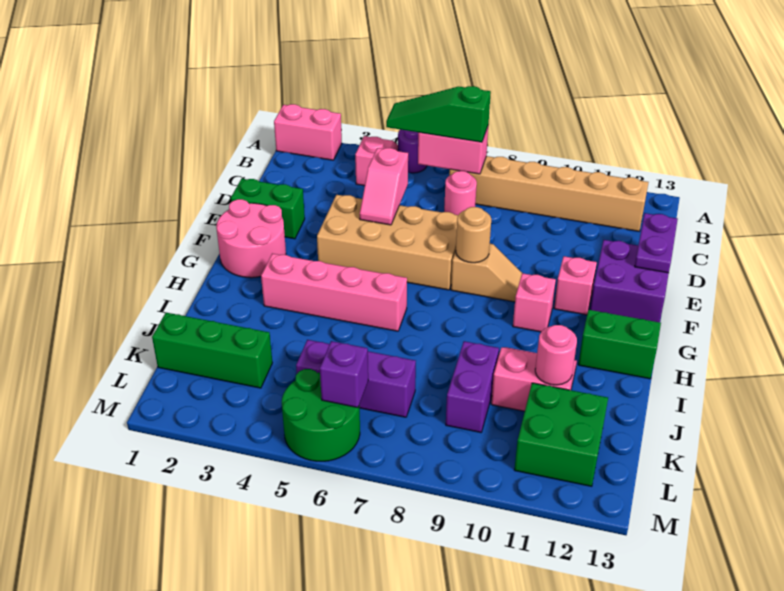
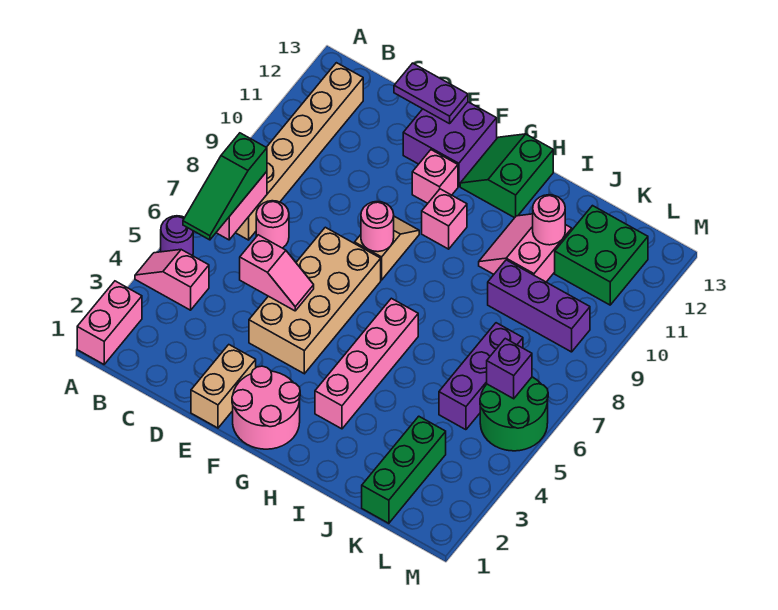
green brick E1:E2 level 1 -> tan brick E1:E2 level 1
tan round brick F8 level 2 -> pink round brick F8 level 2
purple brick J9:K9 level 1 -> purple brick J9:L9 level 1

